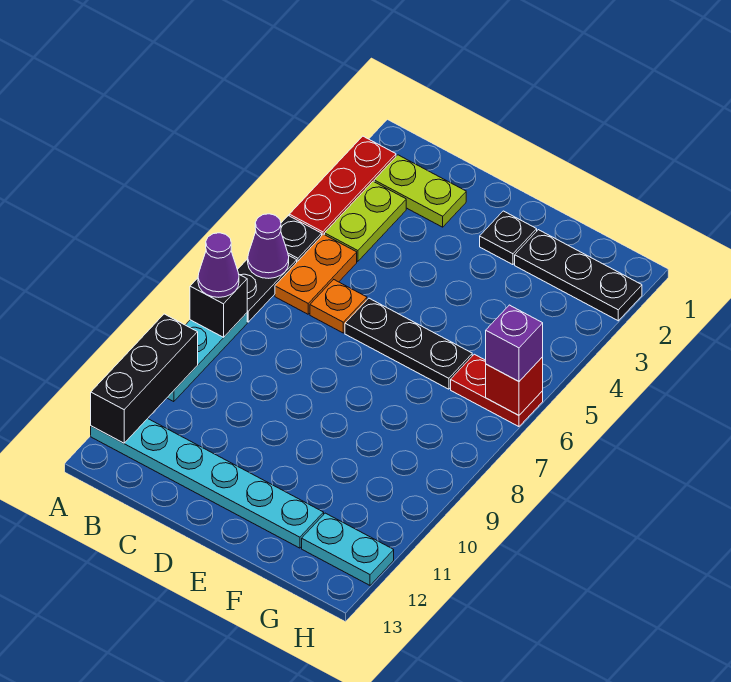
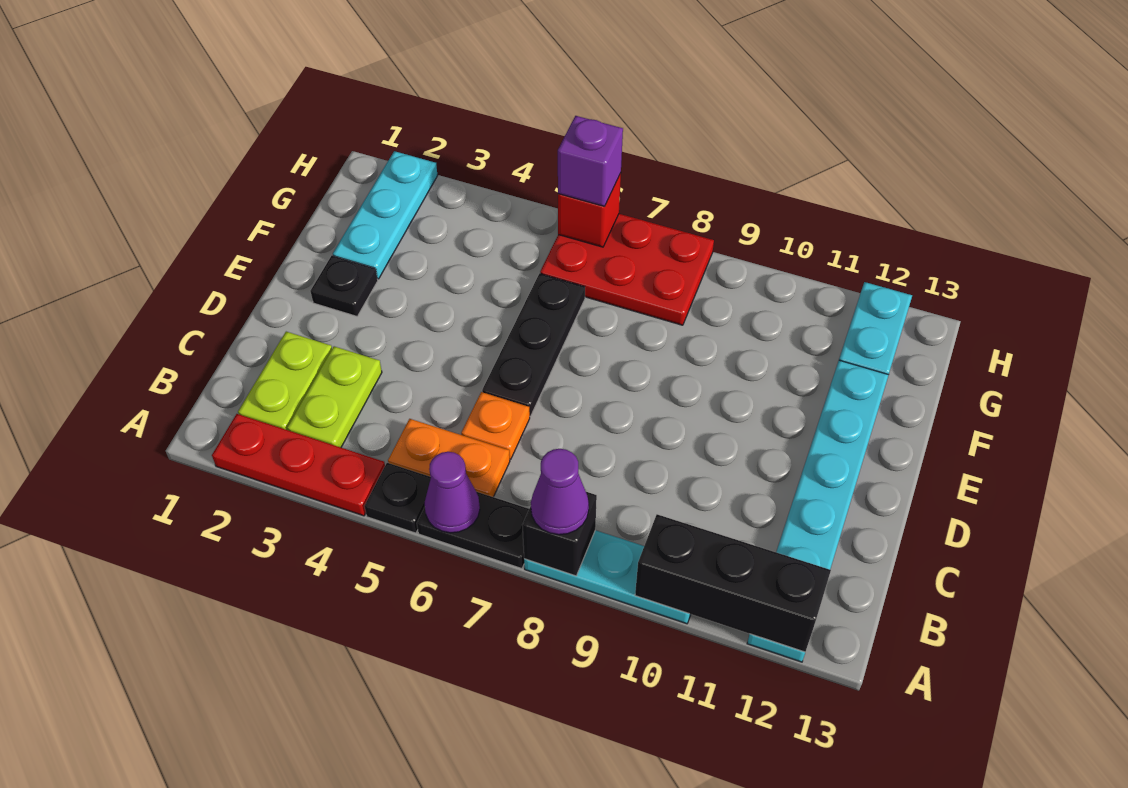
lime plate B3:B4 level 1 -> lime plate B3:C3 level 1
black plate F2:H2 level 1 -> cyan plate F2:H2 level 1
red plate G6:H6 level 1 -> red plate G6:H8 level 1

